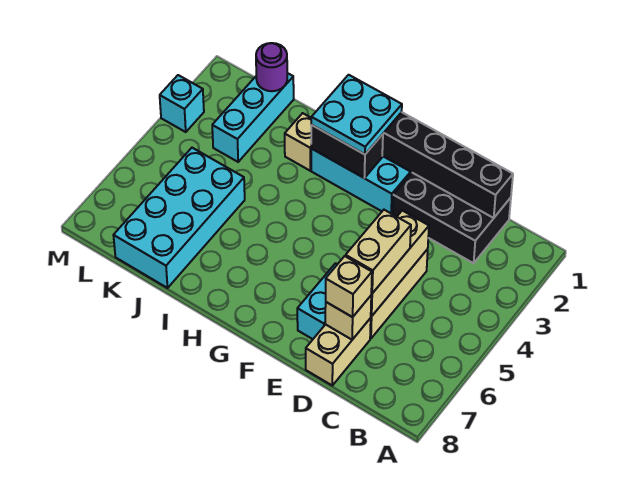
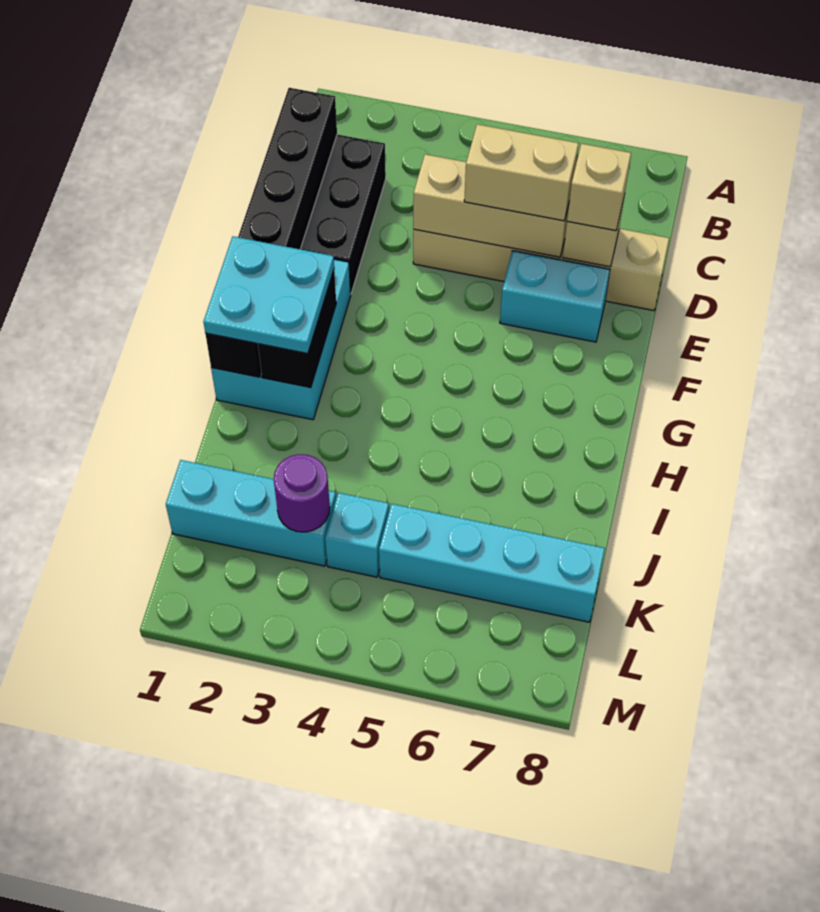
tan brick I2 level 1 -> none
cyan brick J5:K8 level 1 -> cyan brick K5:K8 level 1
purple round brick K1 level 2 -> purple round brick K3 level 2
cyan brick M3 level 1 -> cyan brick K4 level 1

